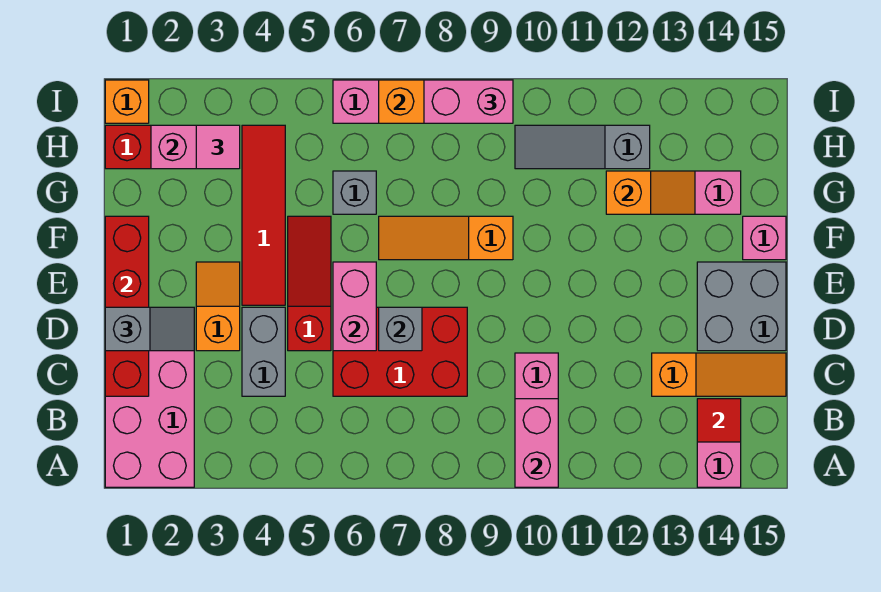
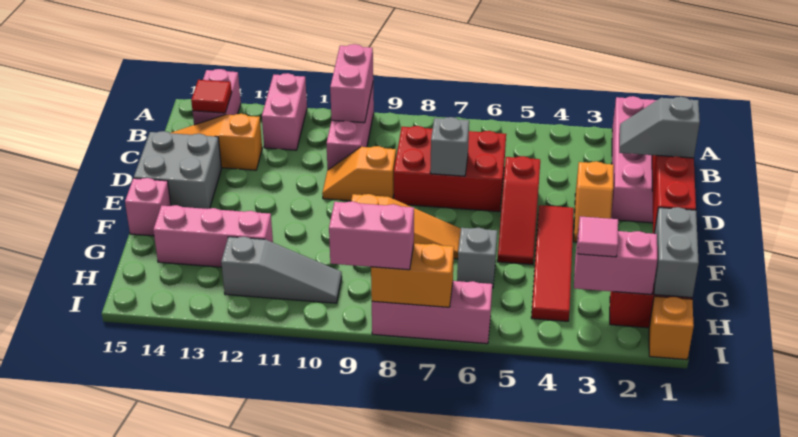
grey brick C4:D4 level 1 -> grey brick G1:H1 level 2
pink brick D6:E6 level 2 -> pink brick A12:B12 level 1
orange slope G12:G13 level 2 top 12 -> orange slope D9:D10 level 1 top 9

